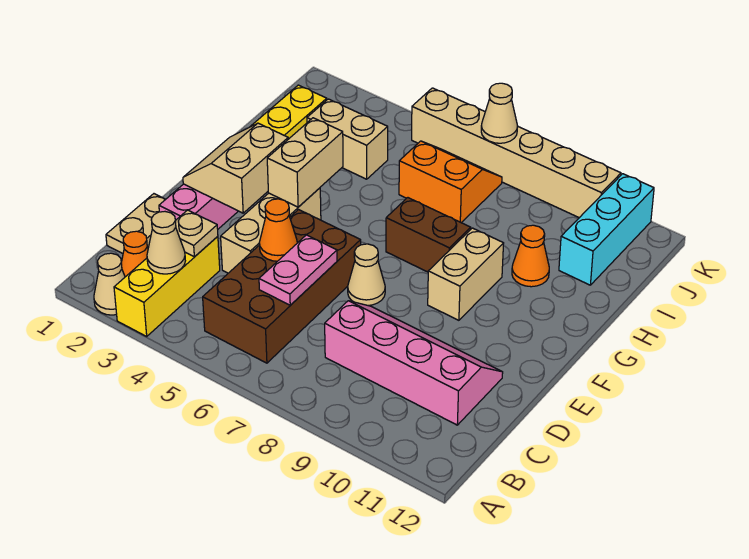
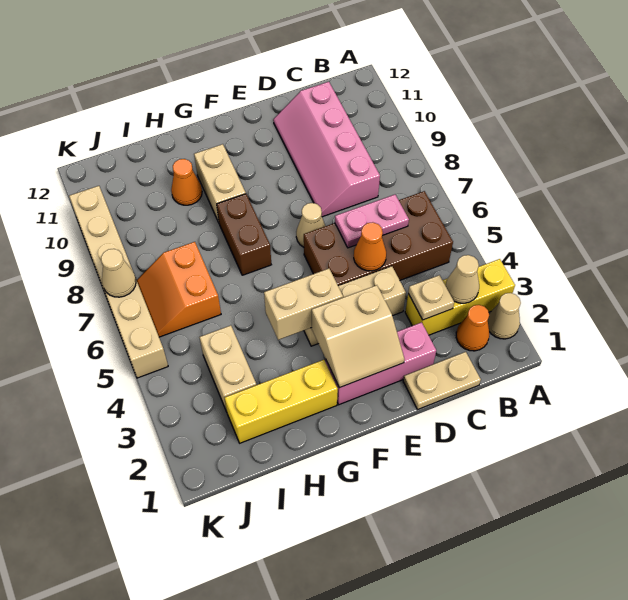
tan brick F9:G9 level 1 -> tan brick G9:G10 level 1
cyan brick I11:K11 level 1 -> none

